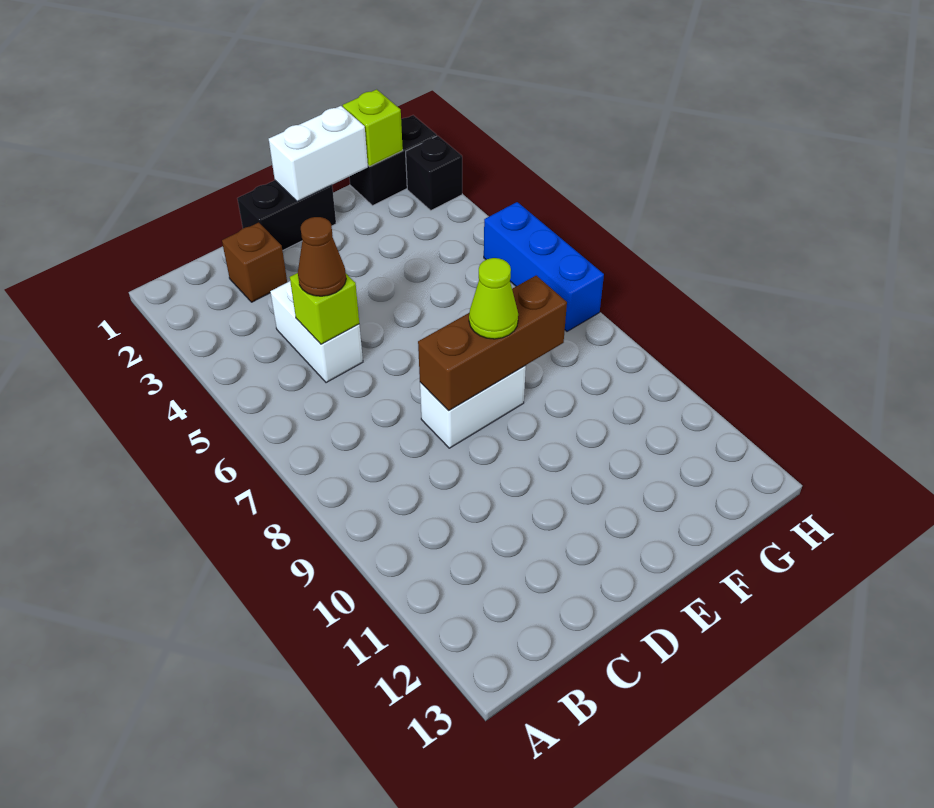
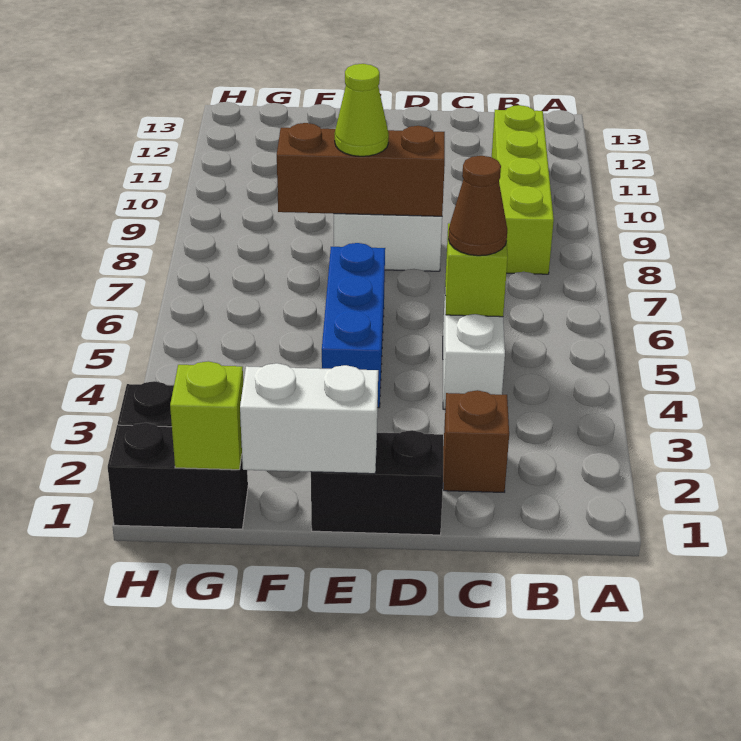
none -> lime brick B8:B11 level 1
blue brick H5:H7 level 1 -> blue brick E4:E6 level 1

